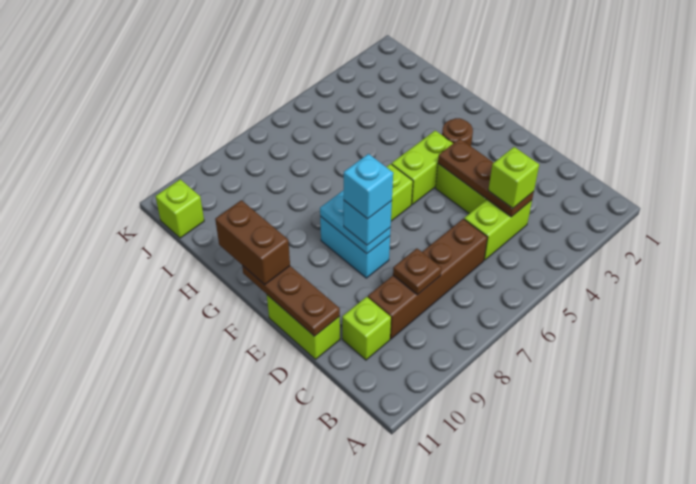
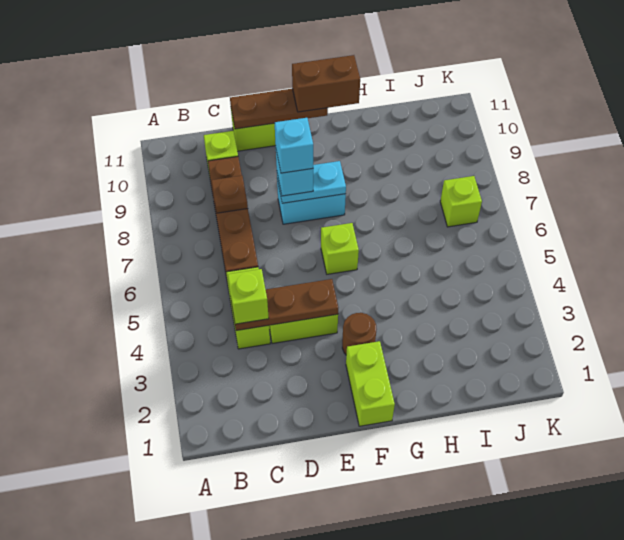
lime brick F4:F5 level 1 -> lime brick F1:F2 level 1
lime brick J11 level 1 -> lime brick J7 level 1

